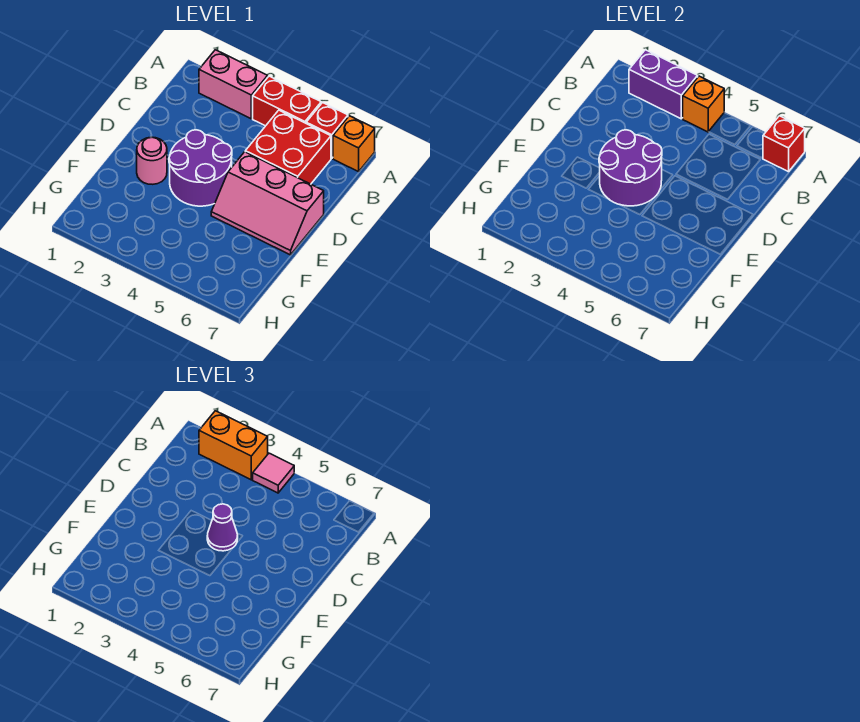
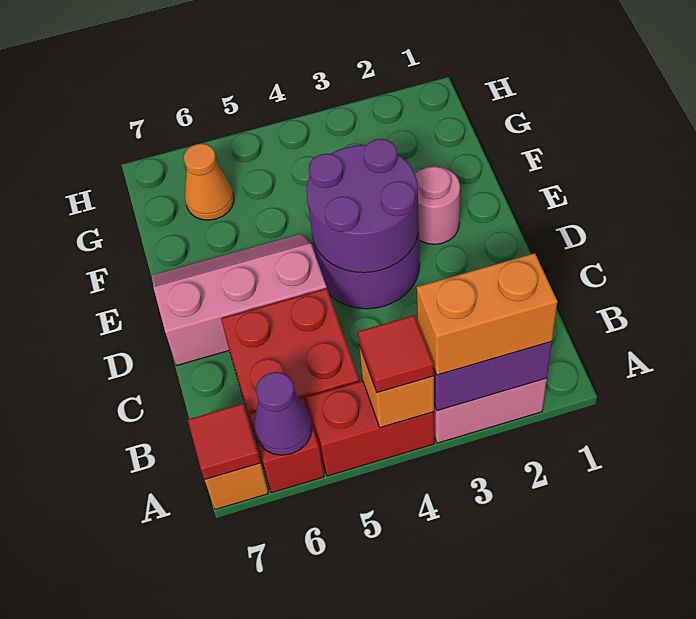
pink tile A4 level 3 -> red tile A4 level 3
red brick A7 level 2 -> red tile A7 level 2
purple cone D4 level 3 -> purple cone A6 level 2
none -> orange cone G6 level 1

